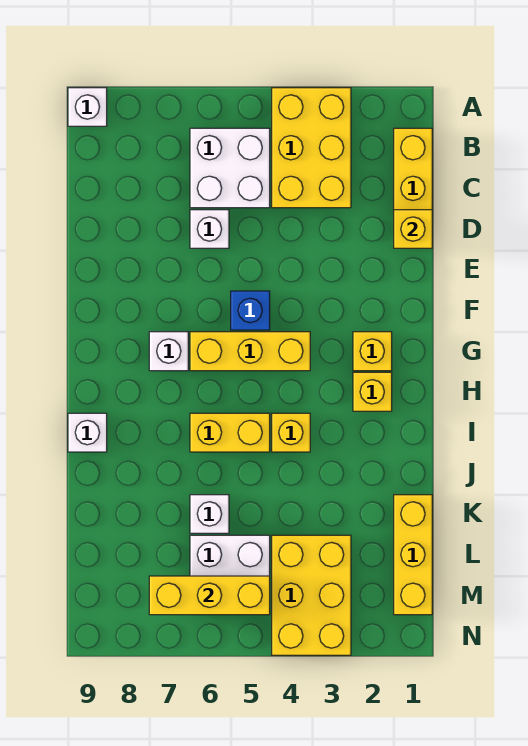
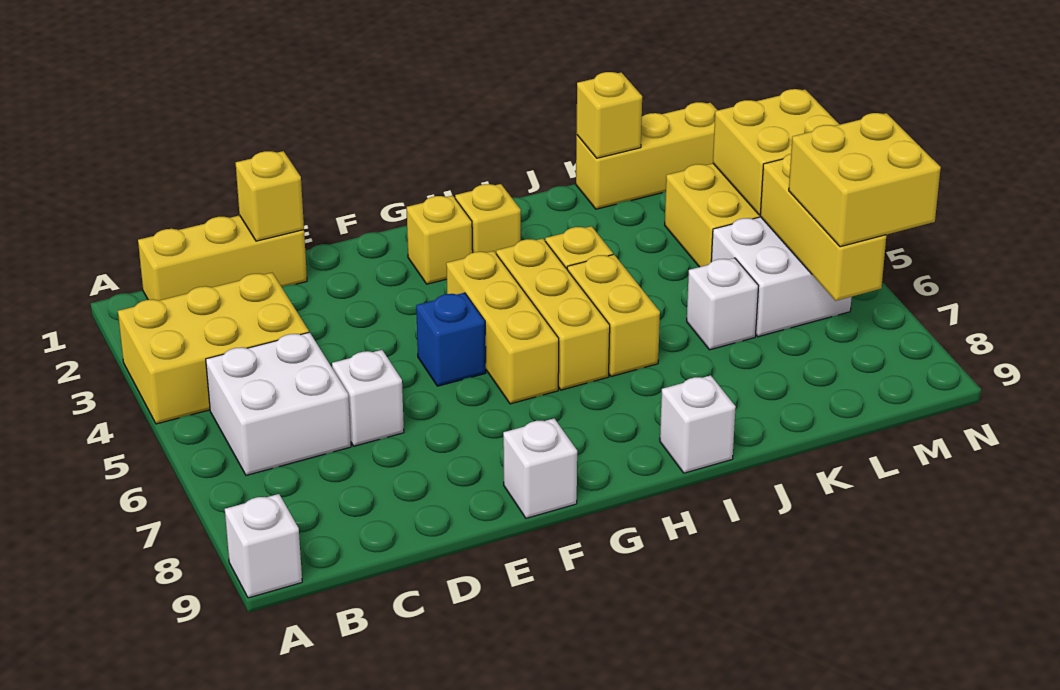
white brick G7 level 1 -> white brick F9 level 1
none -> yellow brick H4:H6 level 1
none -> yellow brick K1 level 2
none -> yellow brick M3:N4 level 2
none -> yellow brick M6:N7 level 3

